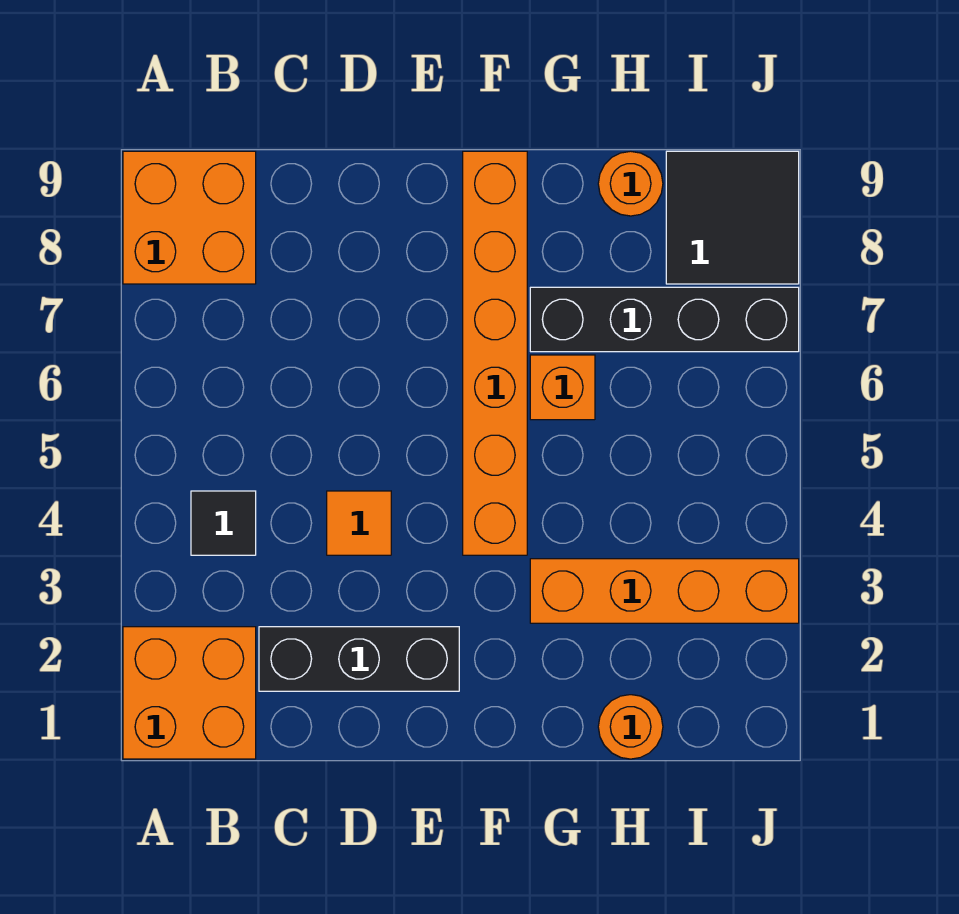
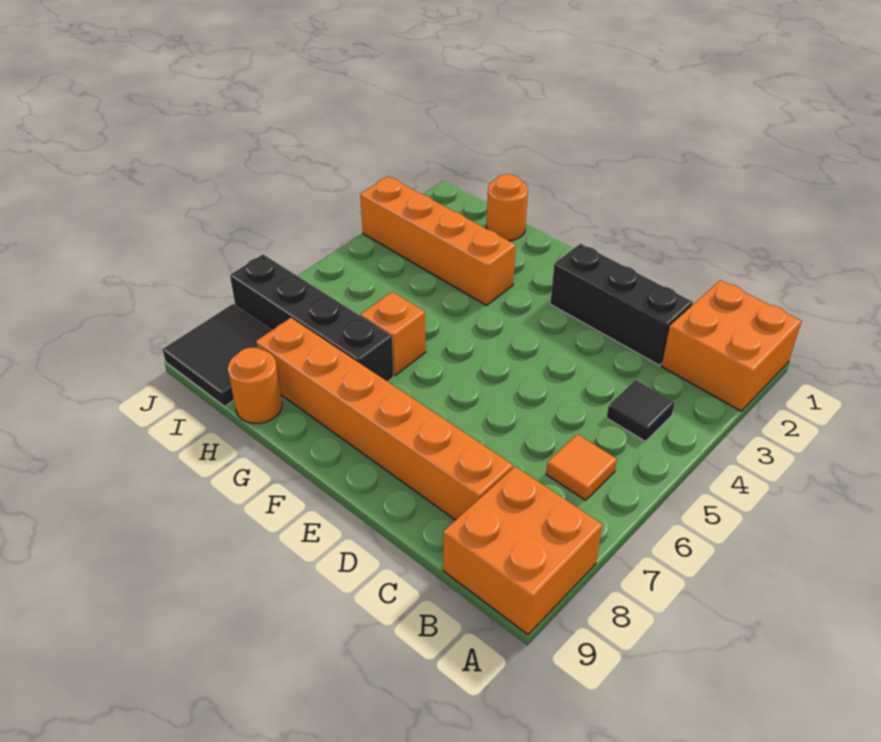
orange tile D4 level 1 -> orange tile B6 level 1
orange brick F4:F9 level 1 -> orange brick C8:H8 level 1

